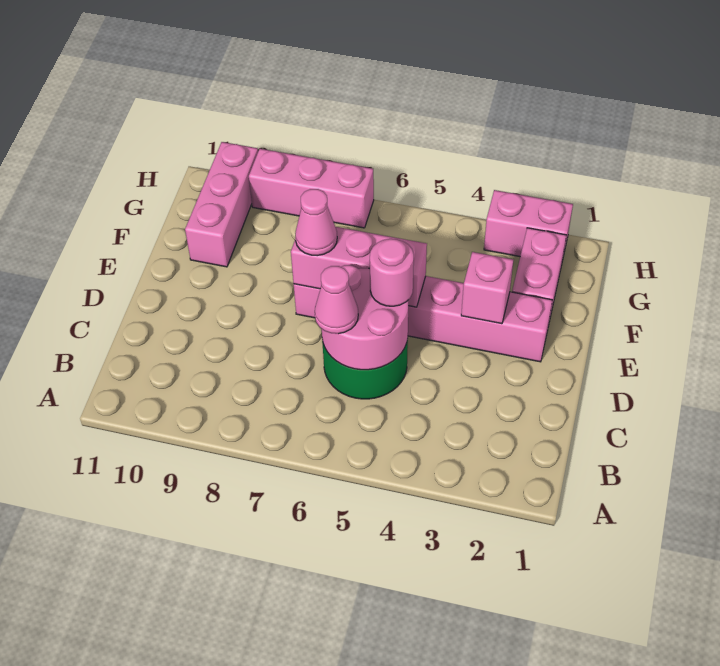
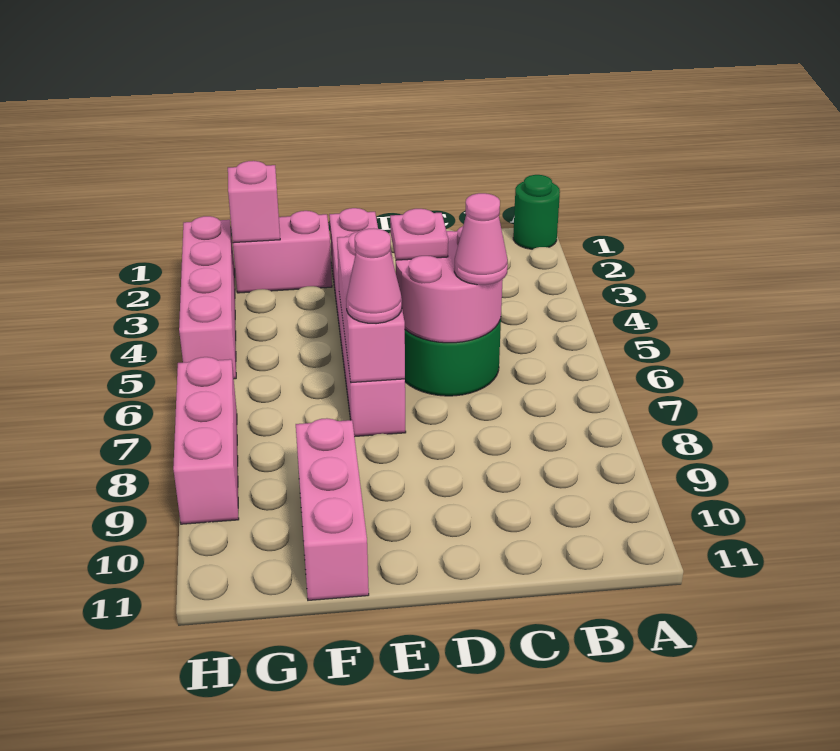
none -> green round brick A1 level 1
pink round brick D5 level 3 -> pink plate D5 level 3
pink brick E3 level 2 -> pink brick G2 level 2
pink brick F10:H10 level 1 -> pink brick F9:F11 level 1
pink brick H2:H3 level 1 -> pink brick H2:H5 level 1

